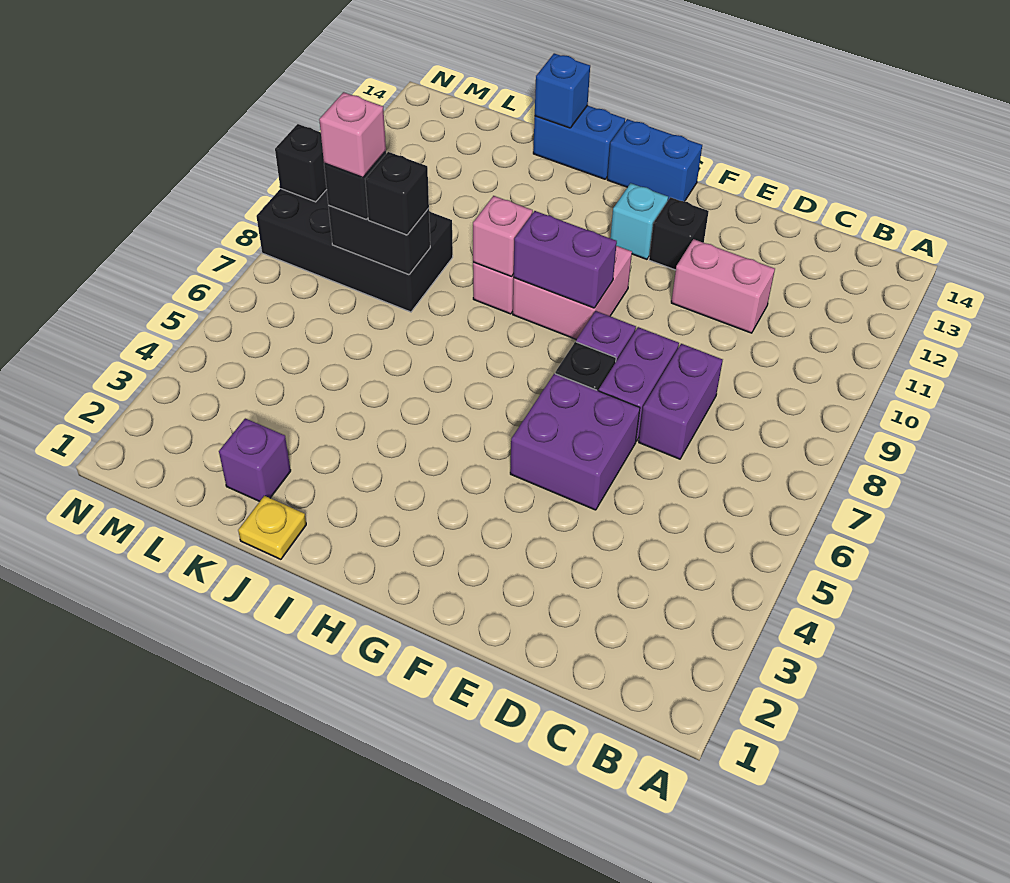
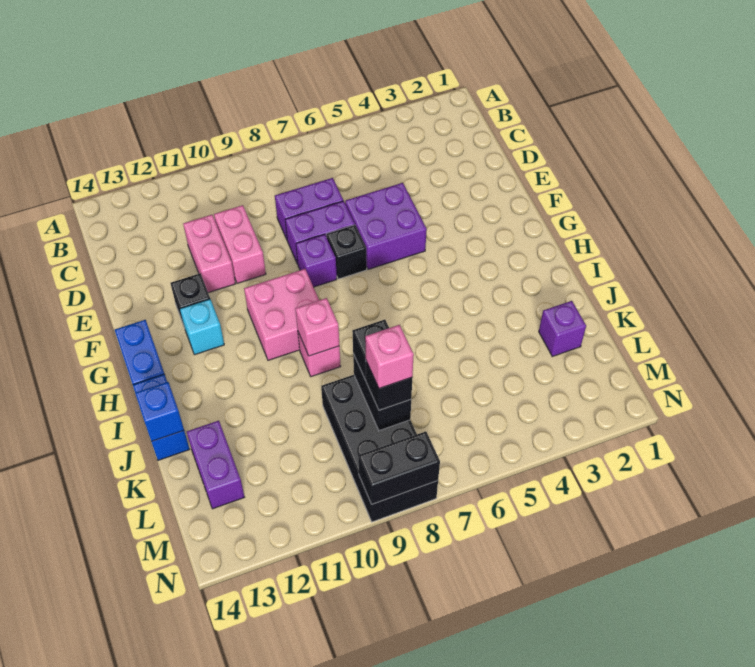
none -> pink brick D10:E10 level 1
purple brick G9:H9 level 2 -> purple brick K13:L13 level 1
yellow plate J1 level 1 -> none
black brick N9 level 2 -> black brick N8:N9 level 2

